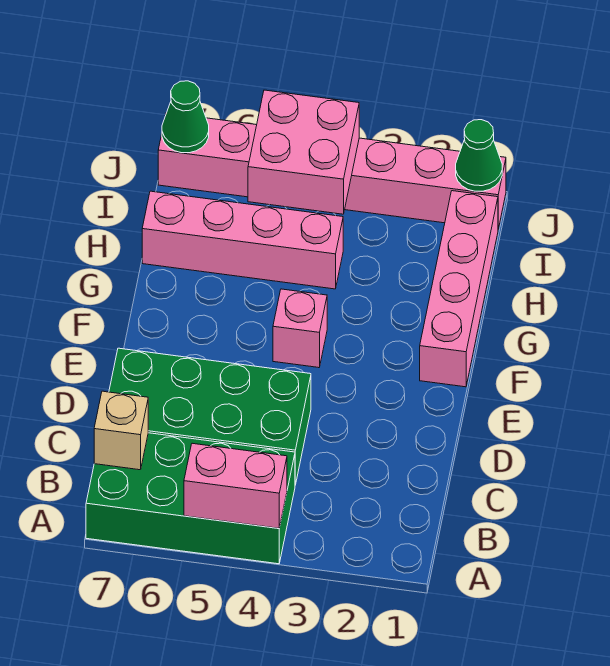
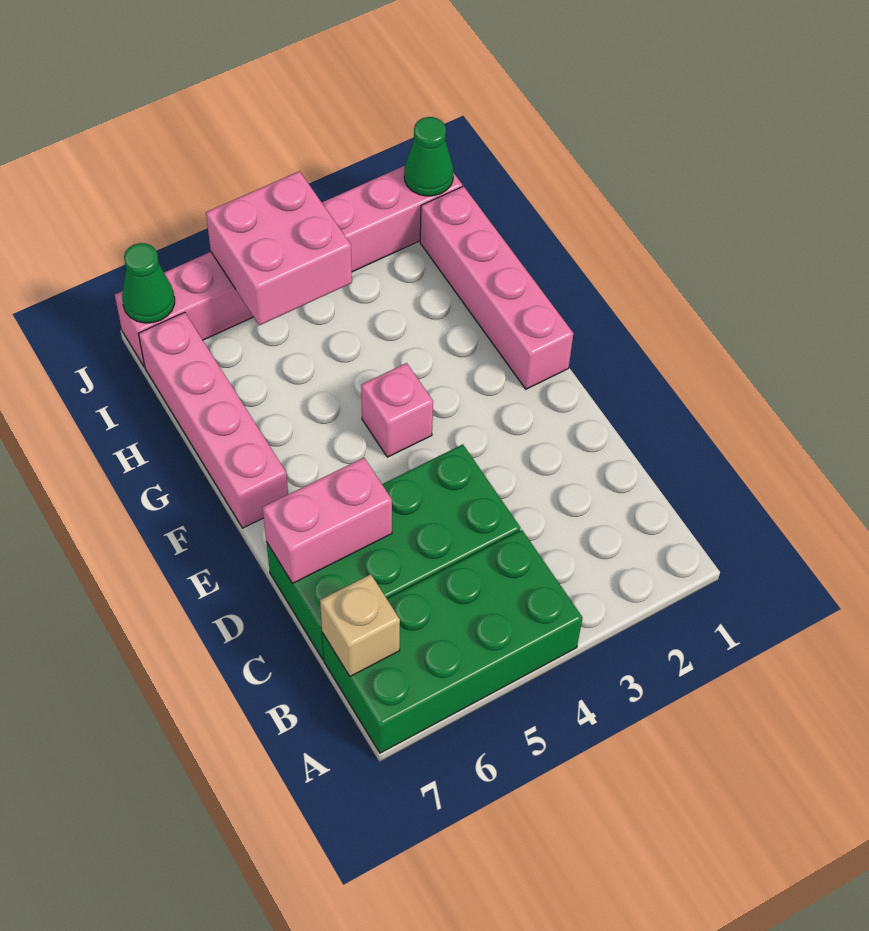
pink brick A4:A5 level 2 -> pink brick D6:D7 level 2
pink brick H4:H7 level 1 -> pink brick F7:I7 level 1

